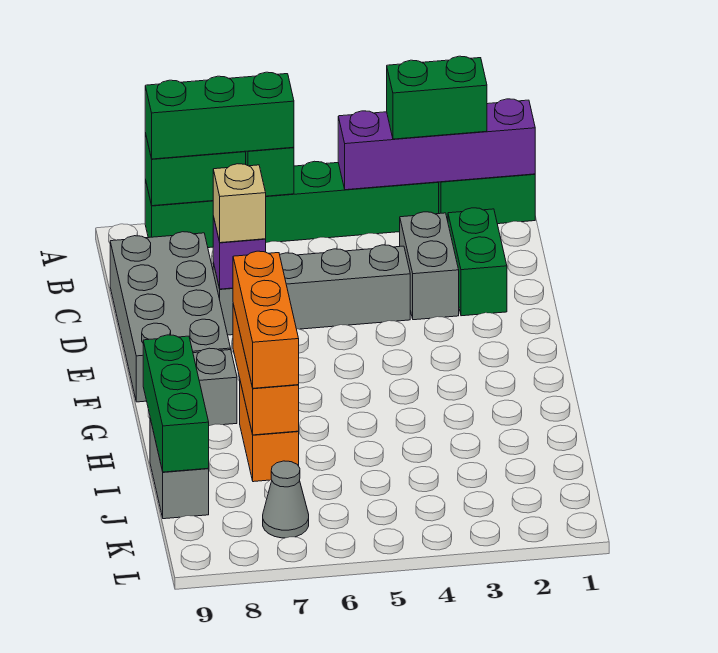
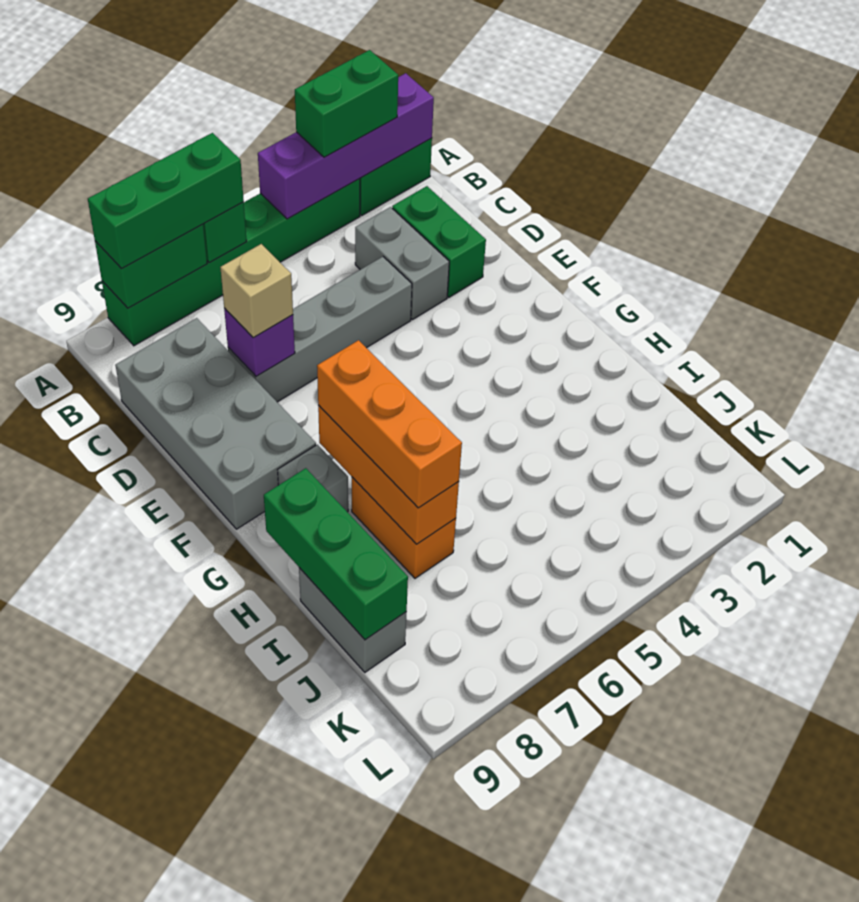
grey cone K7 level 1 -> none

